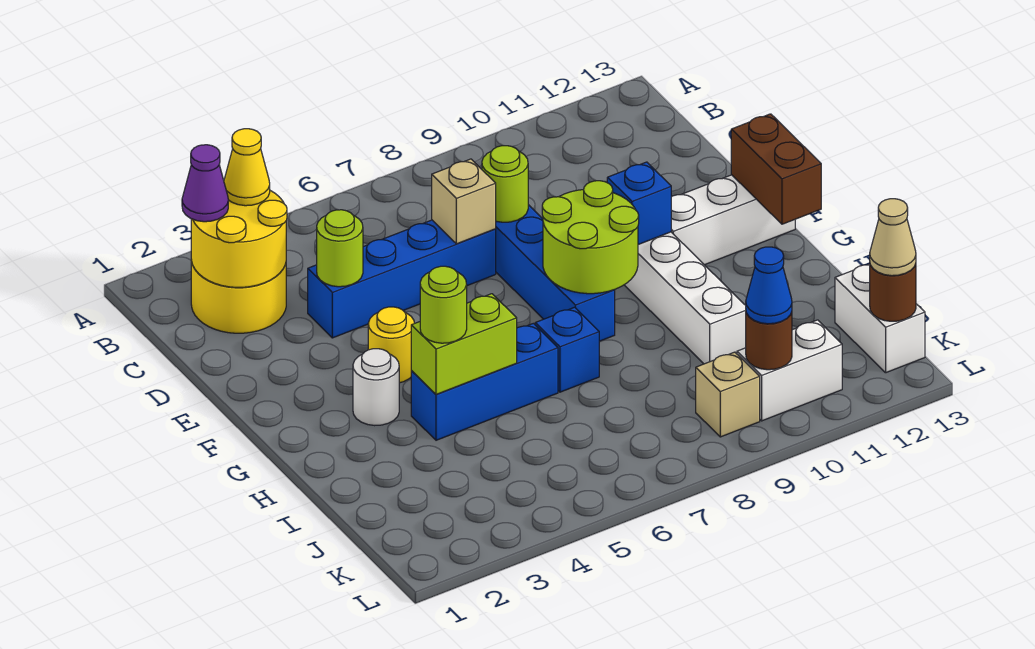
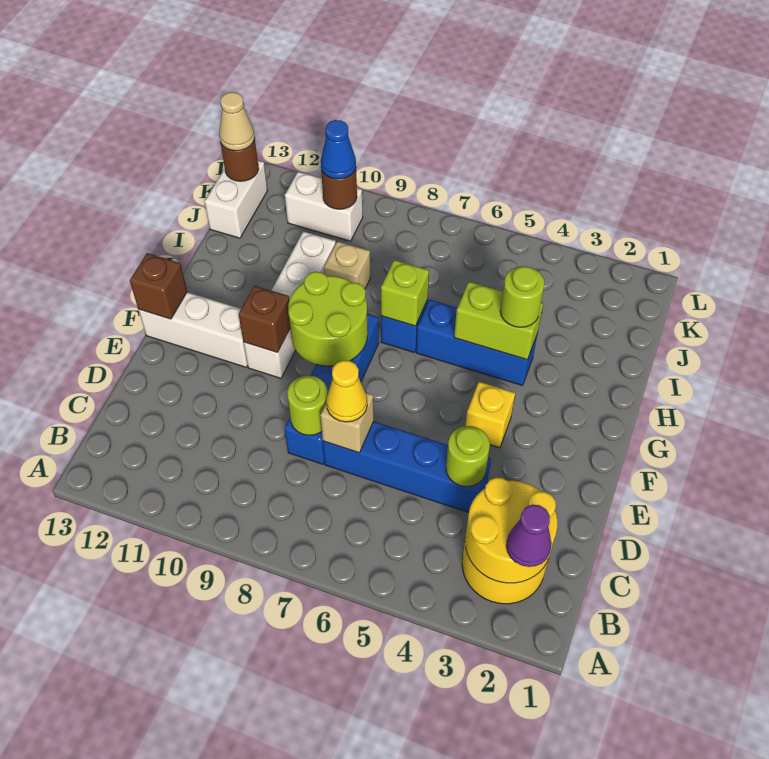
yellow cone B3 level 3 -> yellow cone D7 level 3
yellow round brick F4 level 1 -> yellow brick F4 level 1
blue brick F10 level 2 -> brown brick F10 level 2
brown brick F13:G13 level 2 -> brown brick F13 level 2
white round brick G3 level 1 -> none
none -> lime brick H7 level 2
tan brick K9 level 1 -> tan brick I9 level 1

